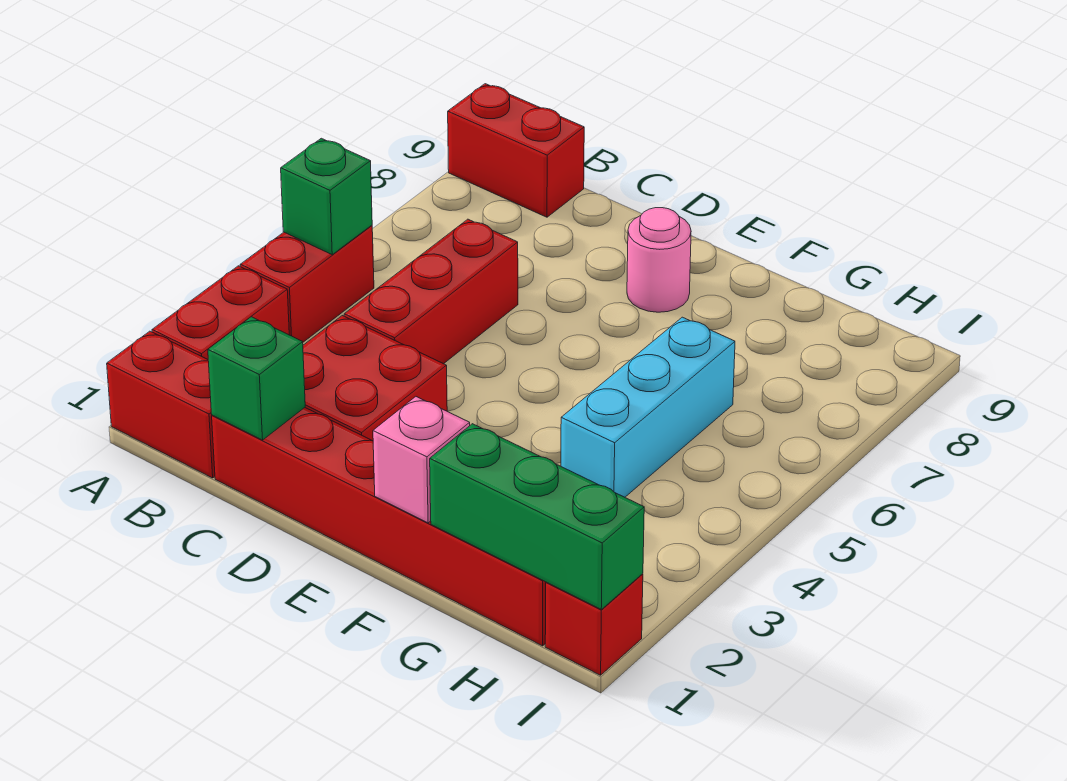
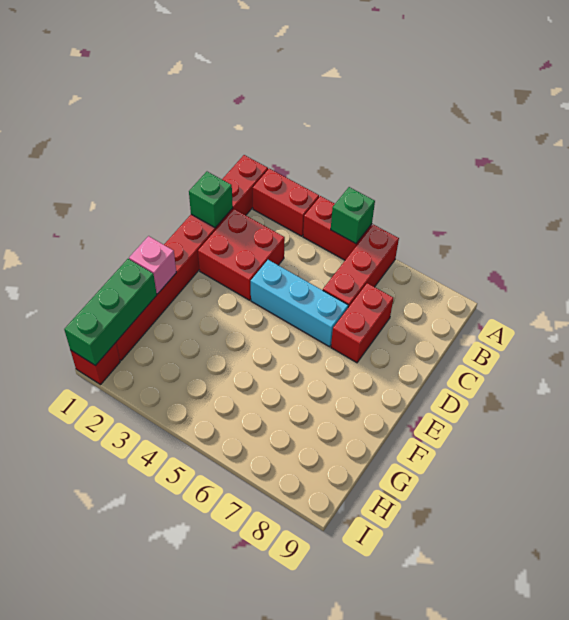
red brick A9:B9 level 1 -> red brick C7:D7 level 1
red brick C4:C6 level 1 -> red brick A6:C6 level 1
pink round brick E8 level 1 -> none
cyan brick G4:G6 level 1 -> cyan brick D4:D6 level 1

